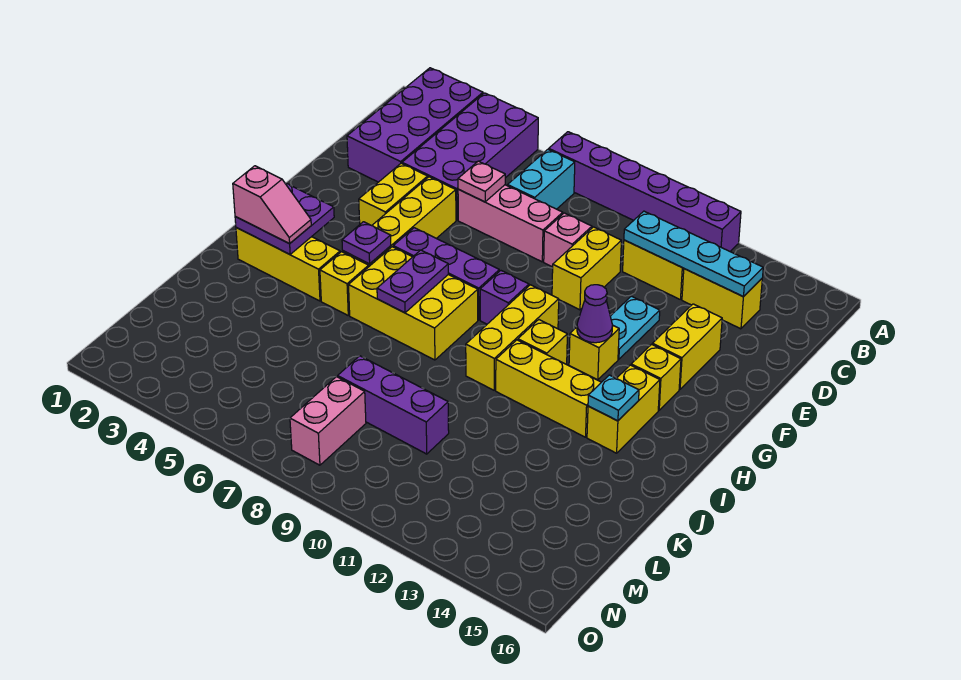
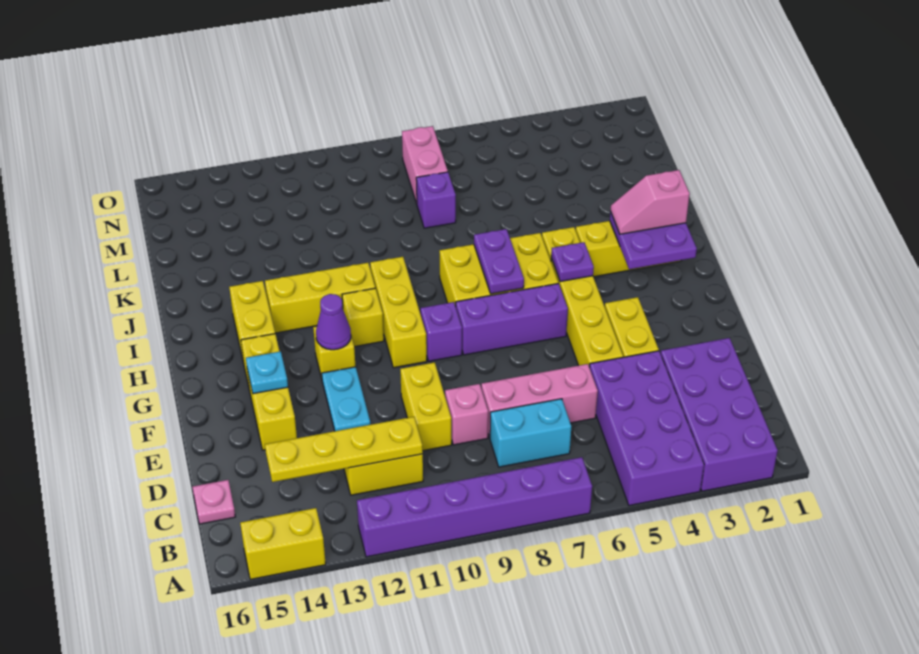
cyan brick B7:C7 level 1 -> cyan brick C7:C8 level 1
cyan plate C11:C14 level 2 -> yellow plate C11:C14 level 2
yellow brick C13:C14 level 1 -> yellow brick A14:A15 level 1
pink plate D6 level 2 -> pink plate C16 level 1
cyan plate I14 level 2 -> cyan plate F14 level 2
purple brick L8:L10 level 1 -> purple brick L8 level 1

